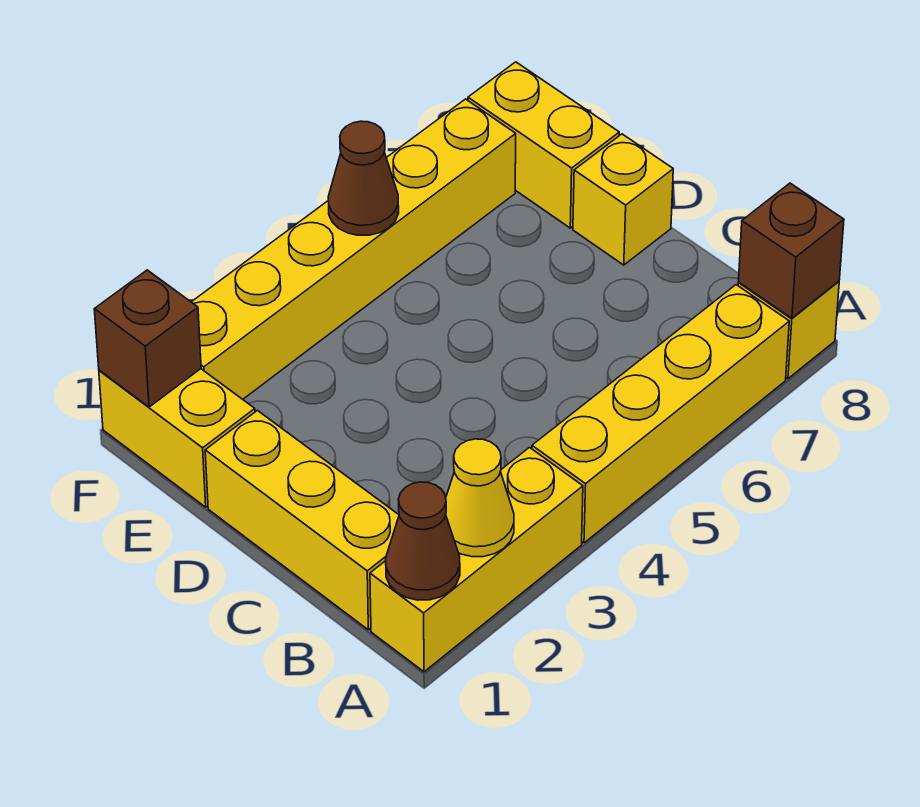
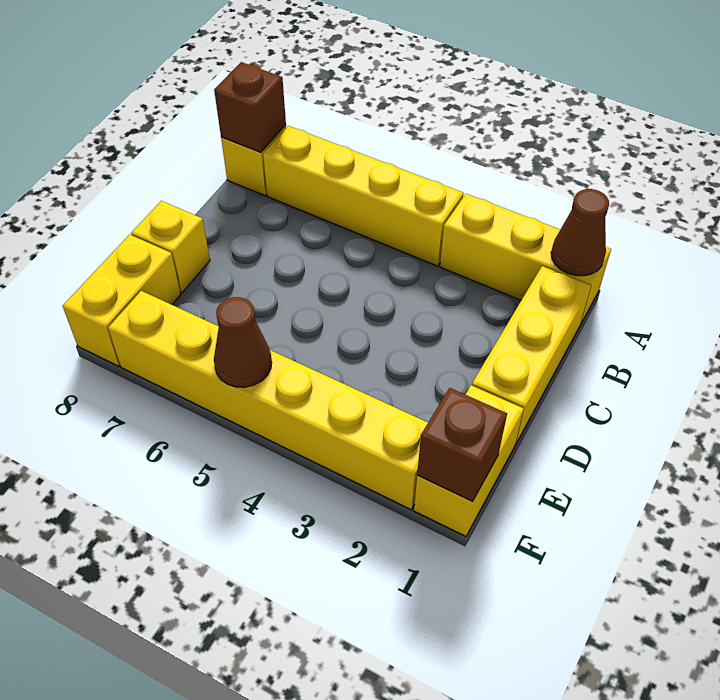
yellow cone A2 level 2 -> none

